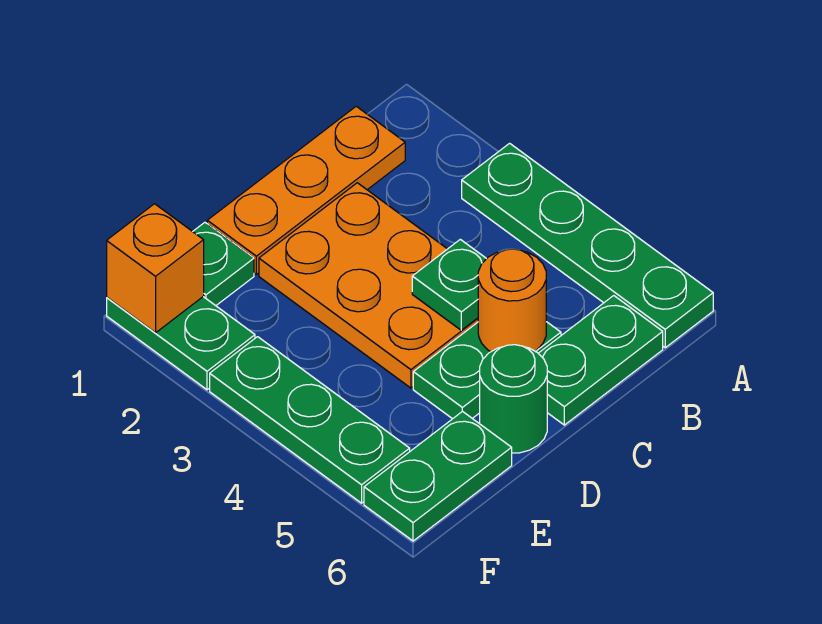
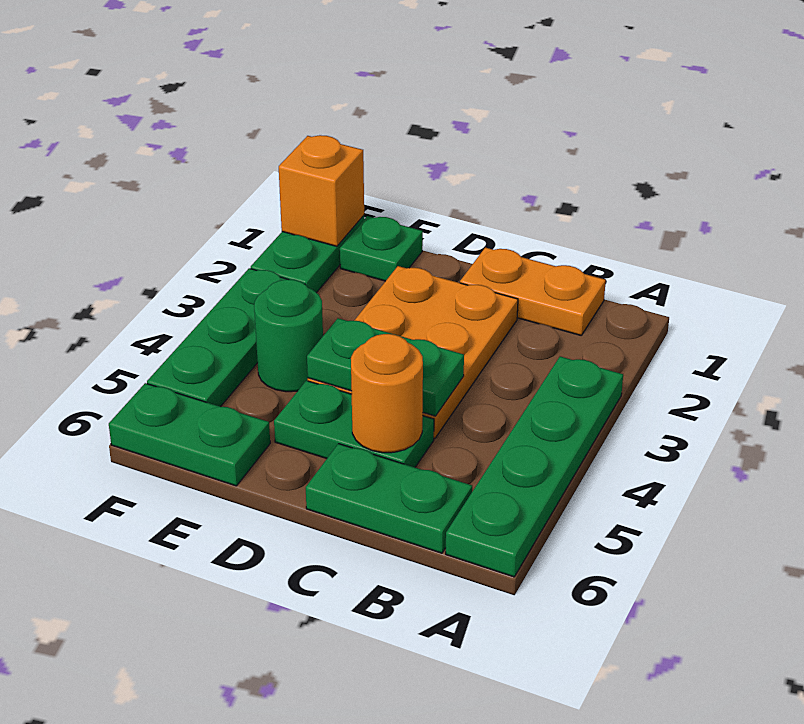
orange plate B1:D1 level 1 -> orange plate B1:C1 level 1
green plate C4 level 2 -> green plate C4:D4 level 2
green round brick D6 level 1 -> green round brick E4 level 1

